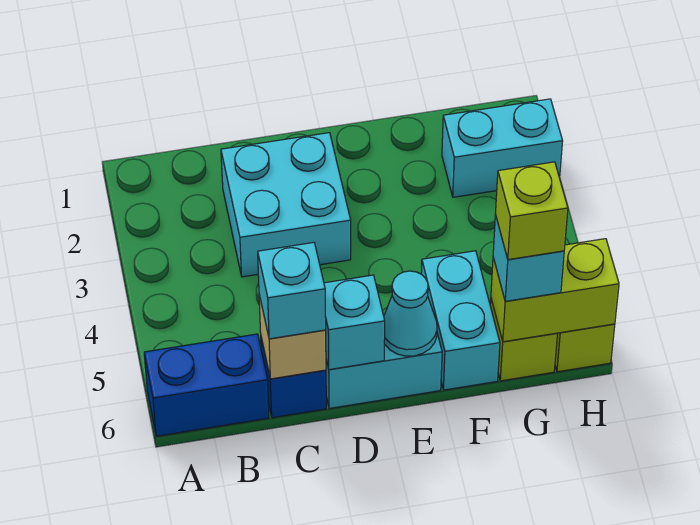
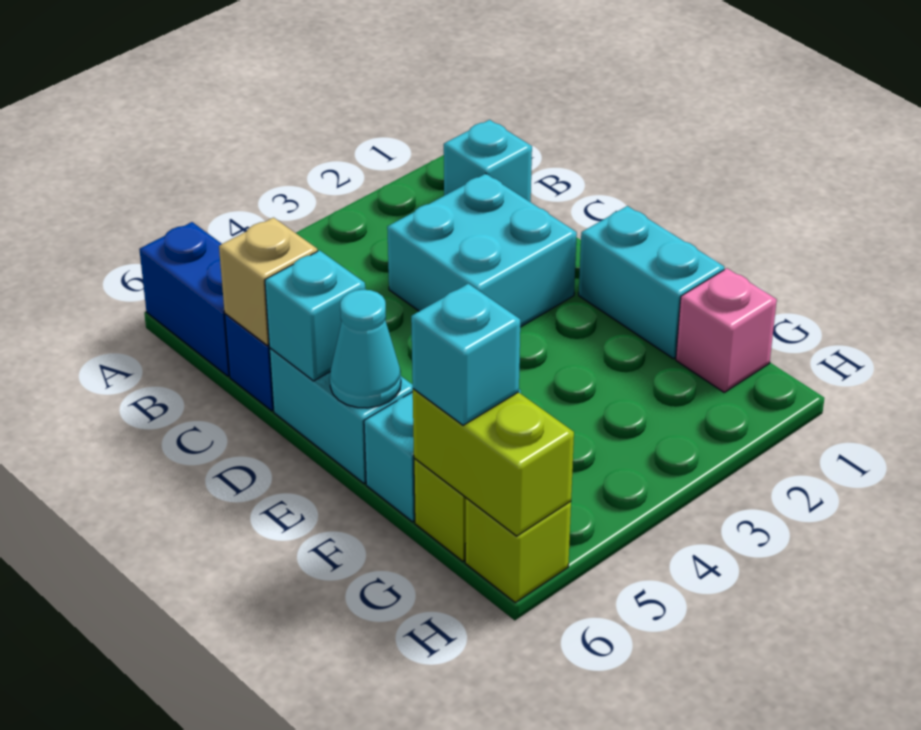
cyan brick C6 level 3 -> cyan brick B1 level 1
none -> pink brick G1 level 1
cyan brick G2:H2 level 1 -> cyan brick E1:F1 level 1
lime brick G6 level 4 -> none

